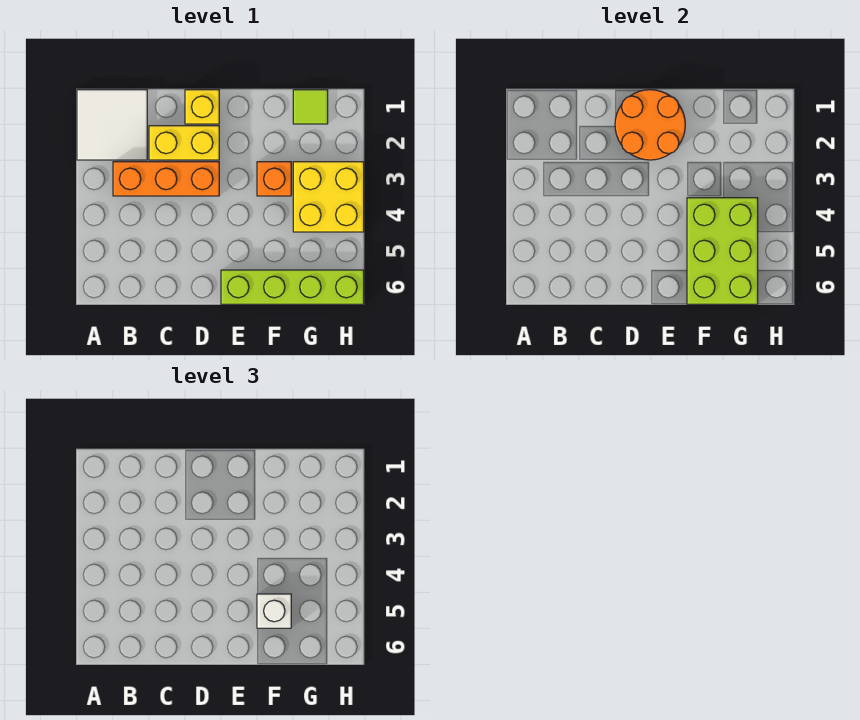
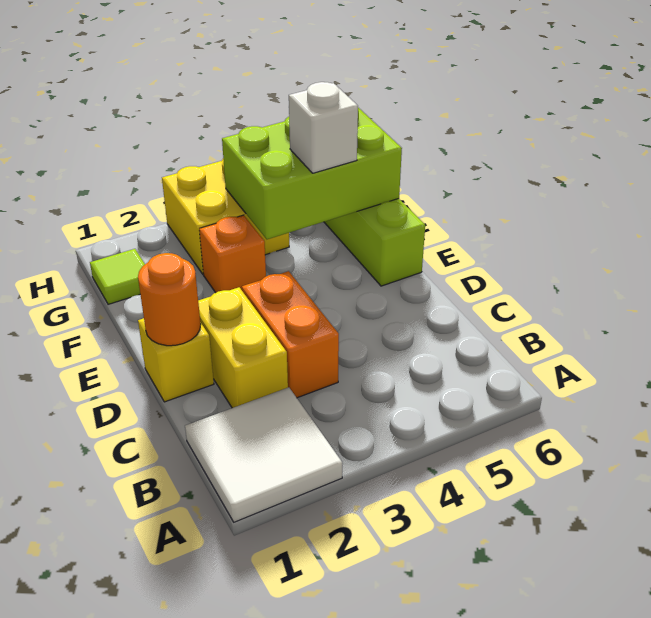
orange brick B3:D3 level 1 -> orange brick C3:D3 level 1
orange round brick D1:E2 level 2 -> orange round brick D1 level 2

